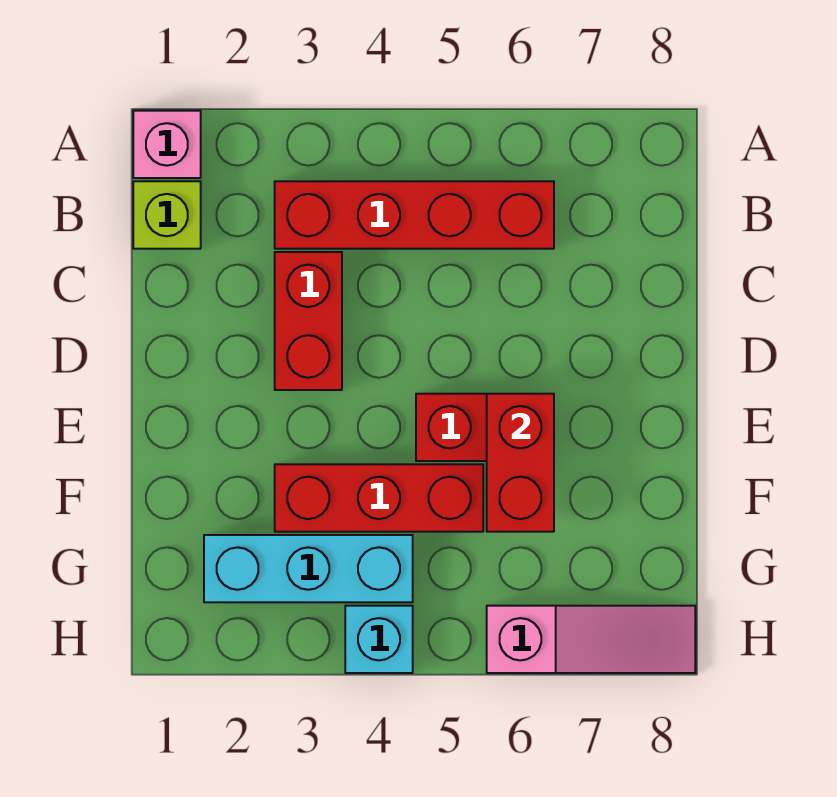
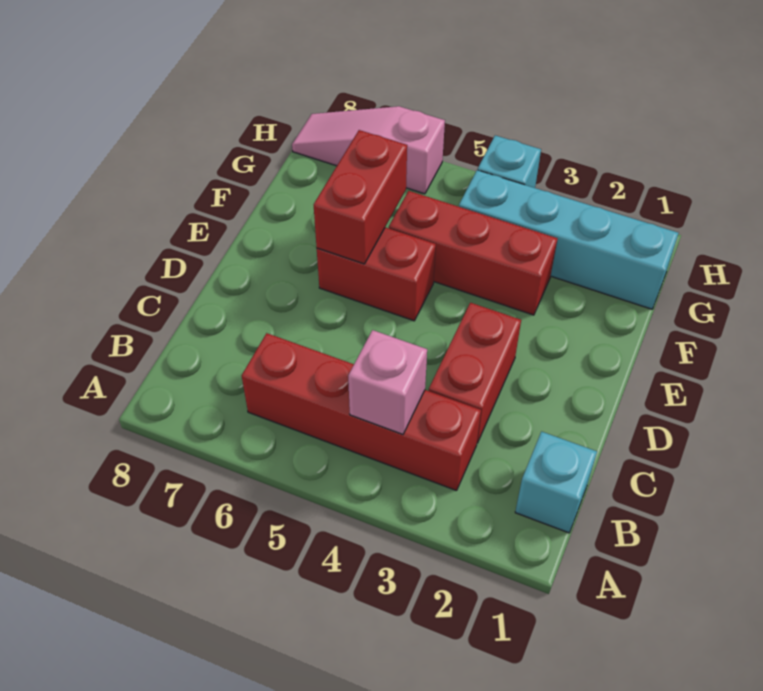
pink brick A1 level 1 -> pink brick B4 level 2
lime brick B1 level 1 -> cyan brick B1 level 1
cyan brick G2:G4 level 1 -> cyan brick G1:G4 level 1

